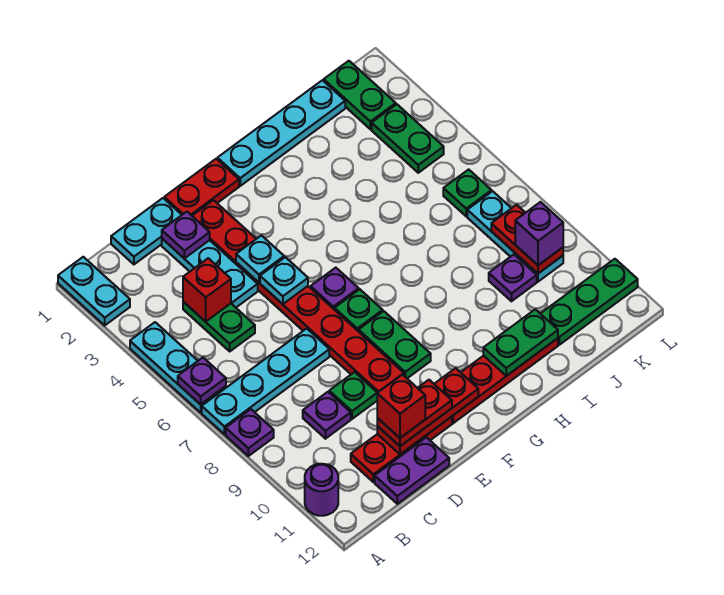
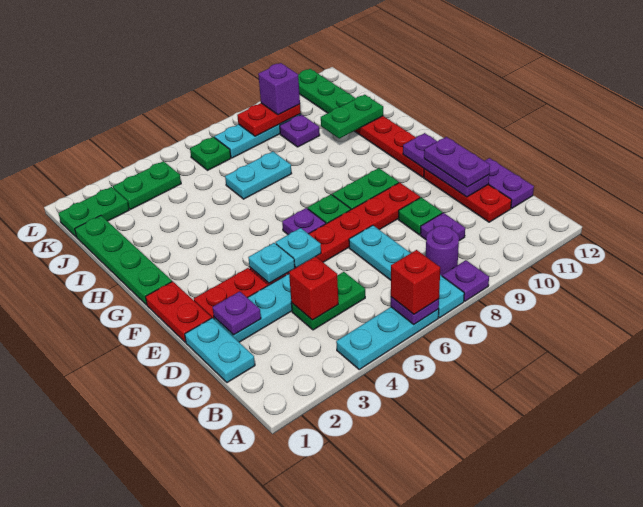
cyan plate A1:A2 level 1 -> cyan plate I6:I7 level 1
purple round brick A11 level 1 -> purple round brick B8 level 1
red plate D11:F11 level 2 -> purple plate D11:F11 level 2
red plate D11:E11 level 3 -> purple plate D11:E11 level 3
red brick D11 level 4 -> red brick A6 level 3
cyan plate G1:J1 level 1 -> green plate G1:J1 level 1
green plate H11:I11 level 2 -> green plate I10:I11 level 2

